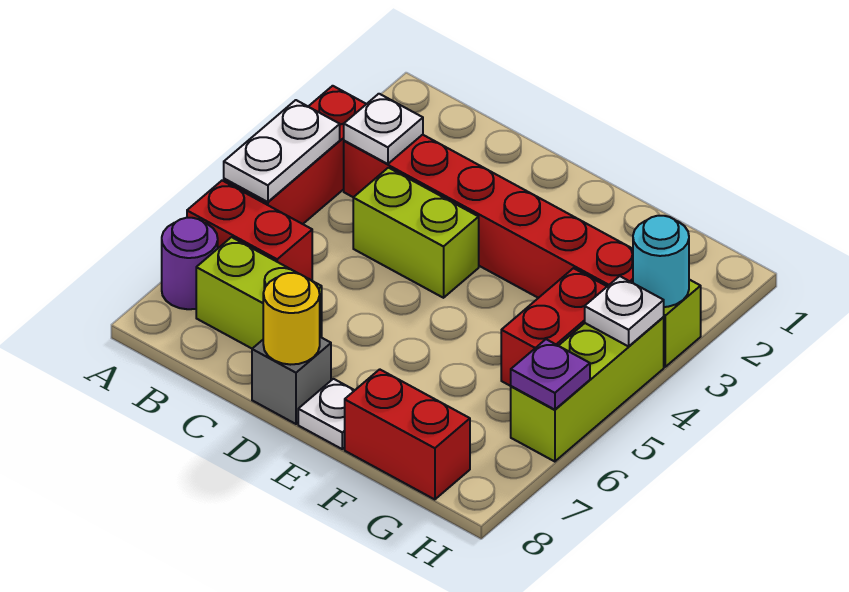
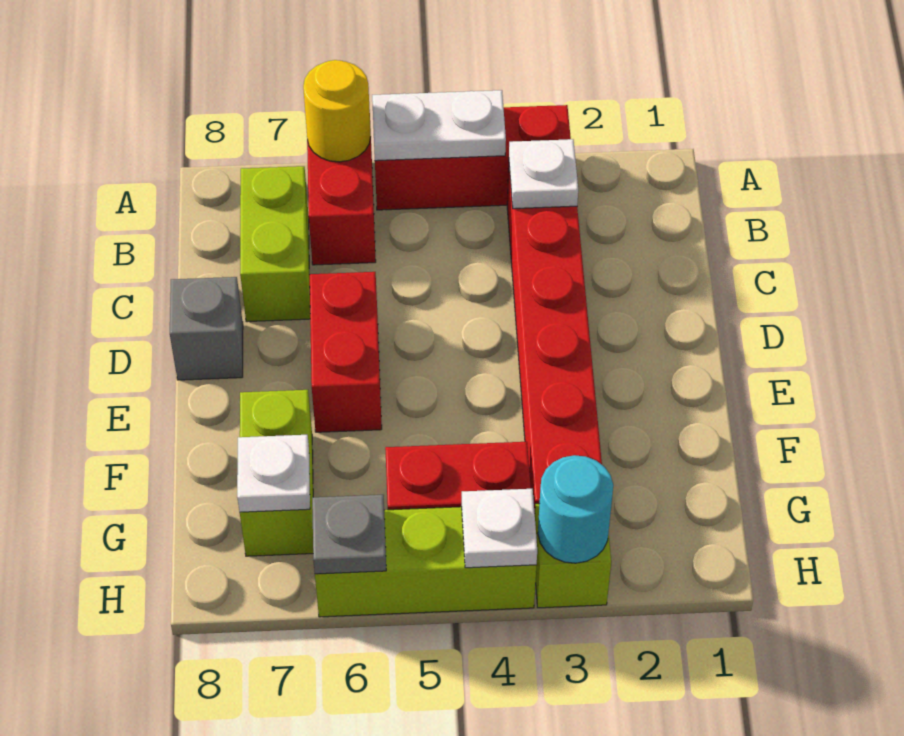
purple round brick A7 level 1 -> none
lime brick C4:D4 level 1 -> lime brick F7:G7 level 1
yellow round brick D8 level 2 -> yellow round brick A6 level 2
white plate E8 level 1 -> white plate G7 level 2
red brick F8:G8 level 1 -> red brick D6:E6 level 1
purple plate H6 level 2 -> grey plate H6 level 2

